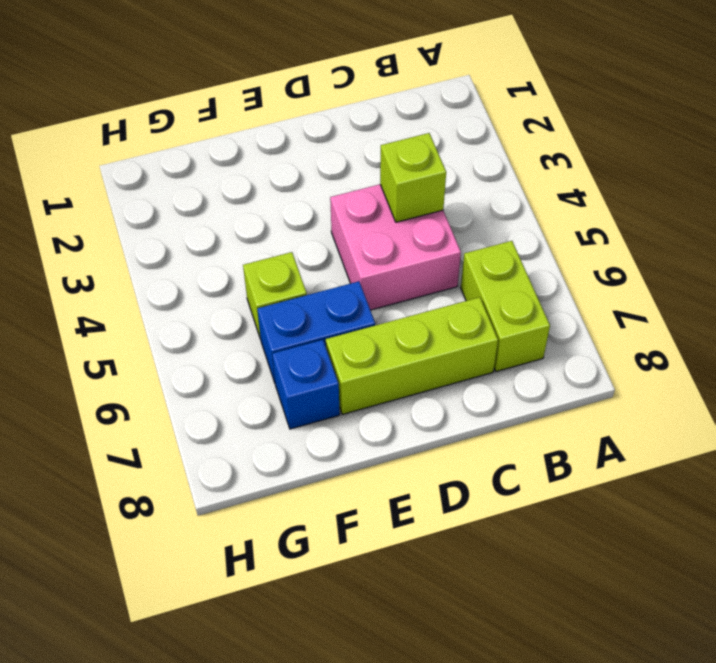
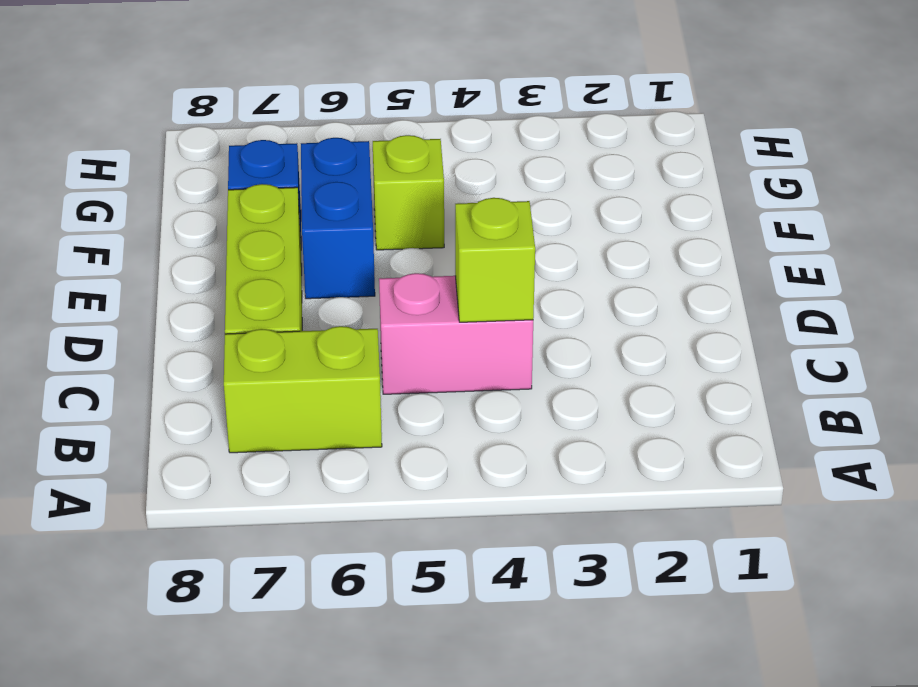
pink brick C4:D5 level 1 -> pink brick C4:C5 level 1

